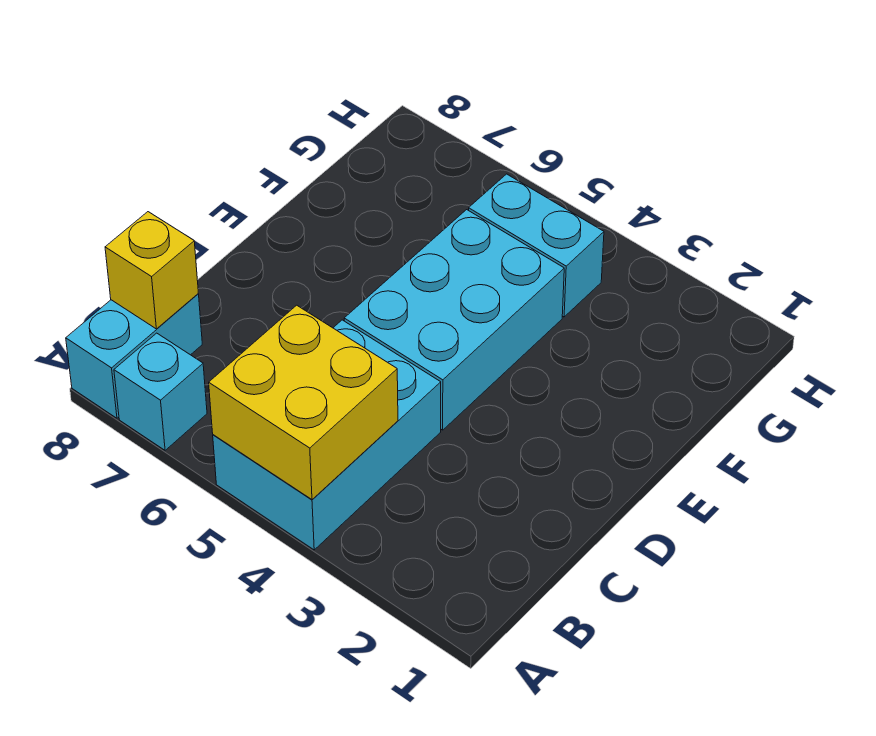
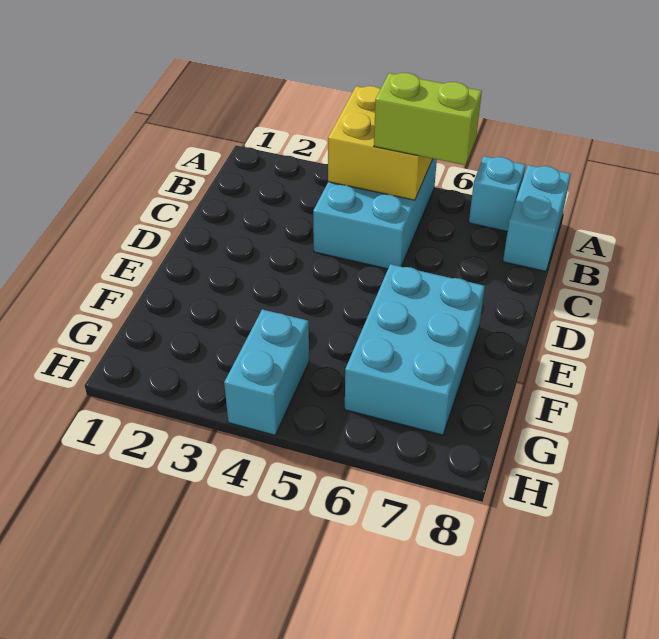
none -> lime brick B5:B6 level 3
yellow brick B8 level 2 -> none
cyan brick D4:F5 level 1 -> cyan brick E6:G7 level 1
cyan brick G4:G5 level 1 -> cyan brick G4:H4 level 1

